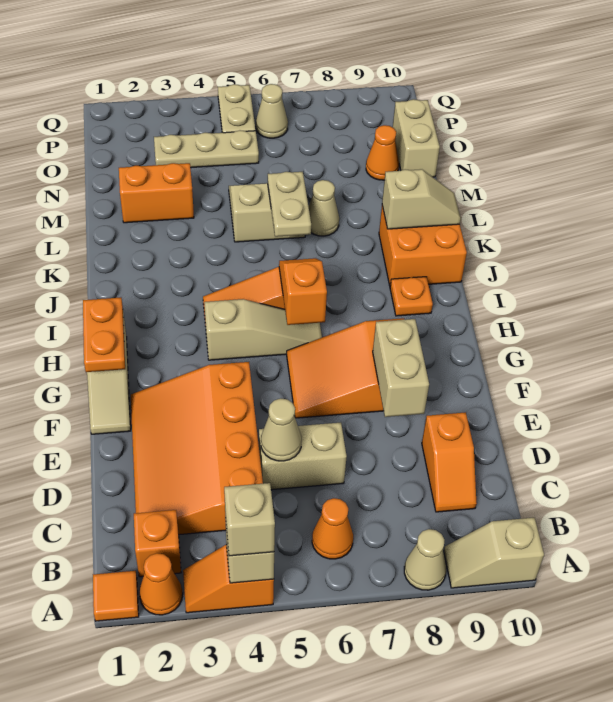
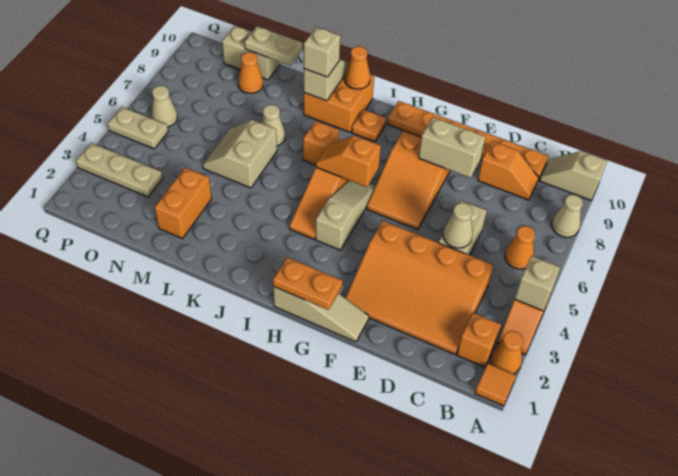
tan brick A4 level 3 -> tan brick K9 level 3
tan slope A9:A10 level 1 top 10 -> tan slope A10:B10 level 1 top A
none -> orange plate C10:H10 level 1
none -> orange brick J7 level 1
none -> orange cone J10 level 2
tan plate K6:L6 level 2 -> tan plate M10:N10 level 2
tan plate O3:O5 level 1 -> tan plate O3:Q3 level 1

